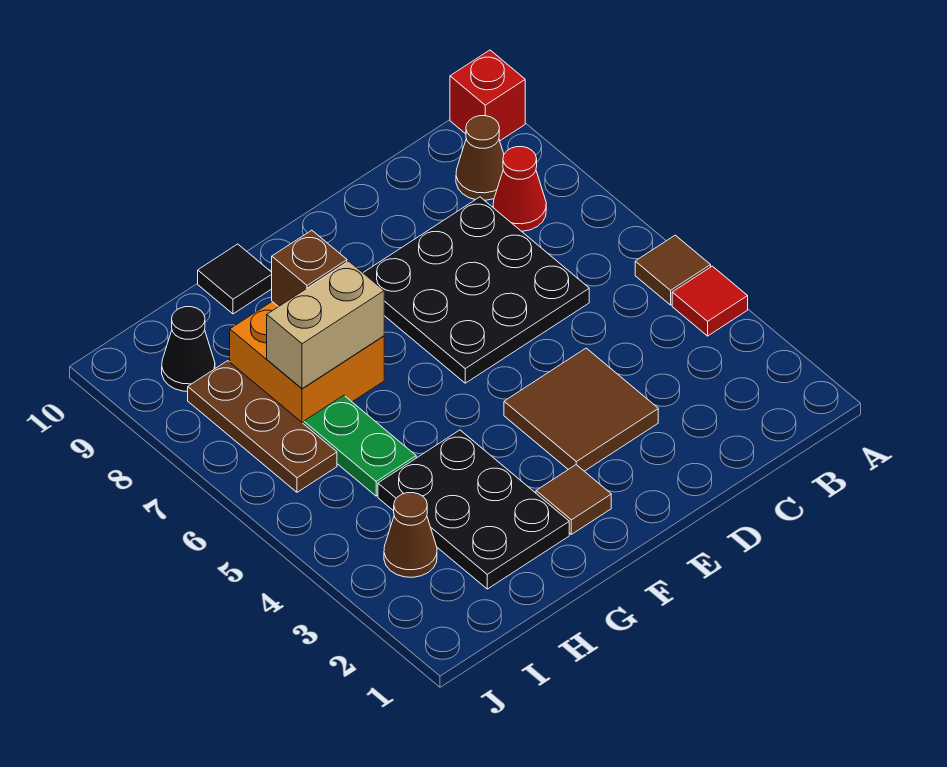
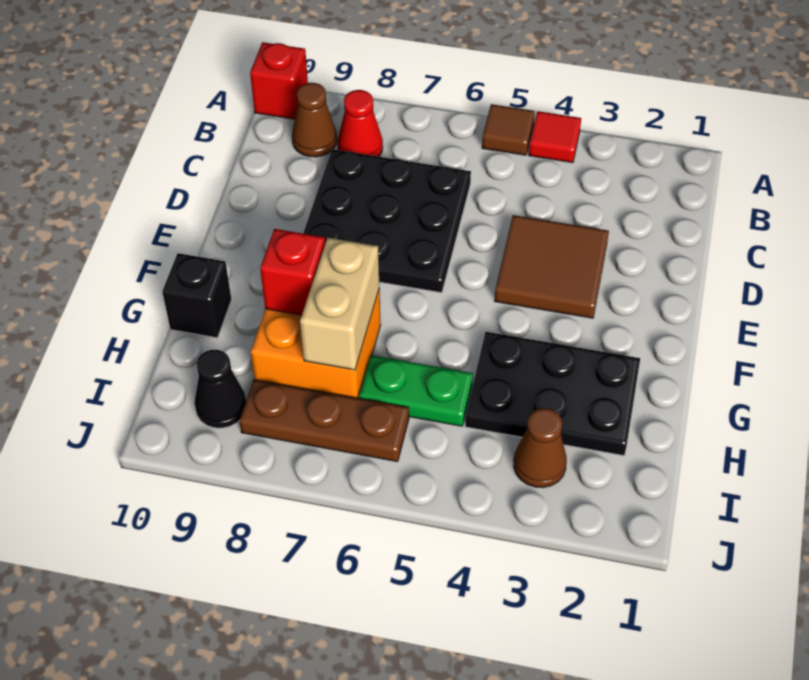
brown tile F2 level 1 -> none
brown brick G8 level 2 -> red brick G8 level 2
black tile G10 level 1 -> black brick G10 level 1

